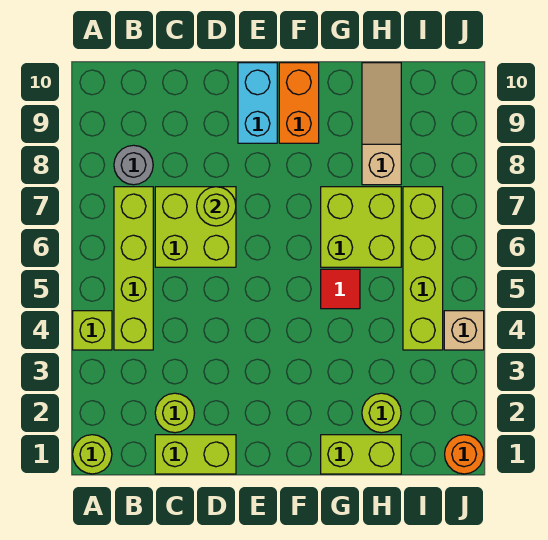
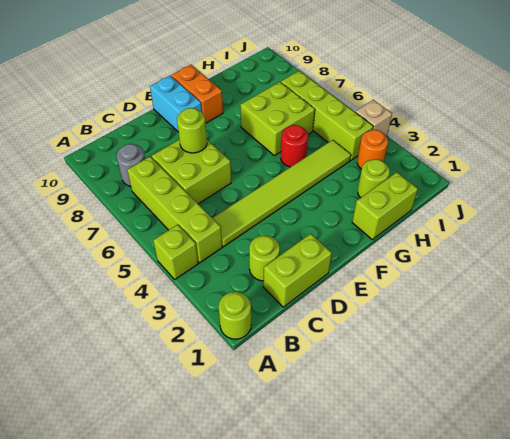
none -> lime tile C4:H4 level 1
red tile G5 level 1 -> red round brick G5 level 1
tan slope H8:H10 level 1 top 8 -> none
orange round brick J1 level 1 -> orange round brick I3 level 1

